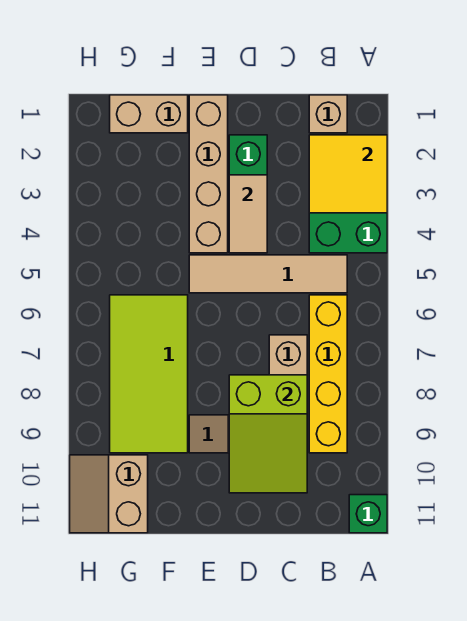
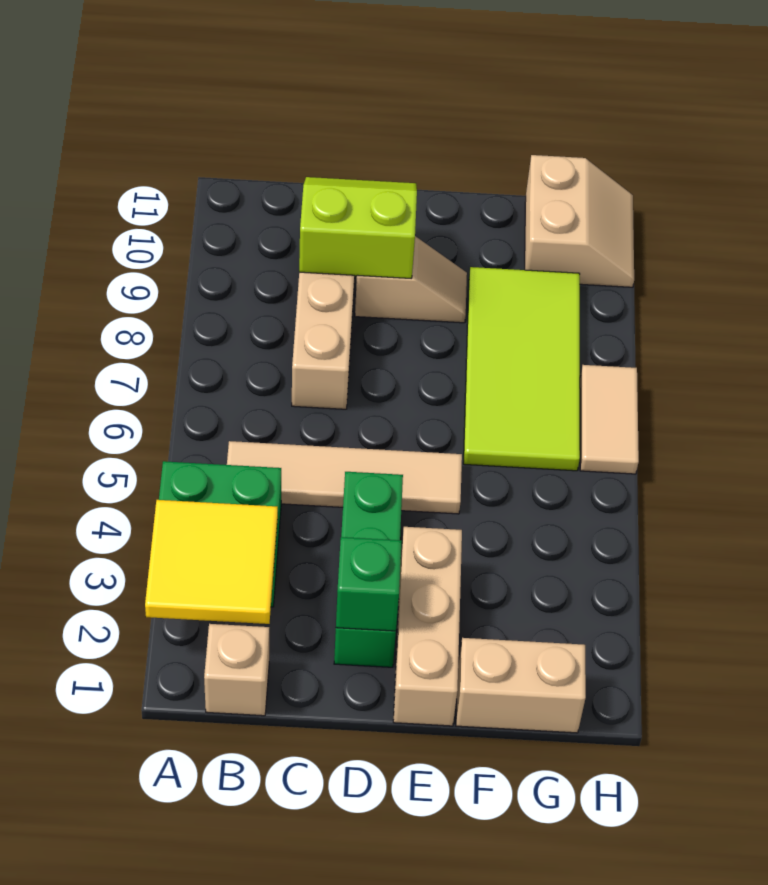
green brick A11 level 1 -> green brick D2 level 2
yellow brick B6:B9 level 1 -> none
lime slope C8:D10 level 2 top 8 -> lime slope C9:D10 level 2 top 9
tan tile D3:D4 level 2 -> tan tile H6:H7 level 1
tan brick E1:E4 level 1 -> tan brick E1:E3 level 1

